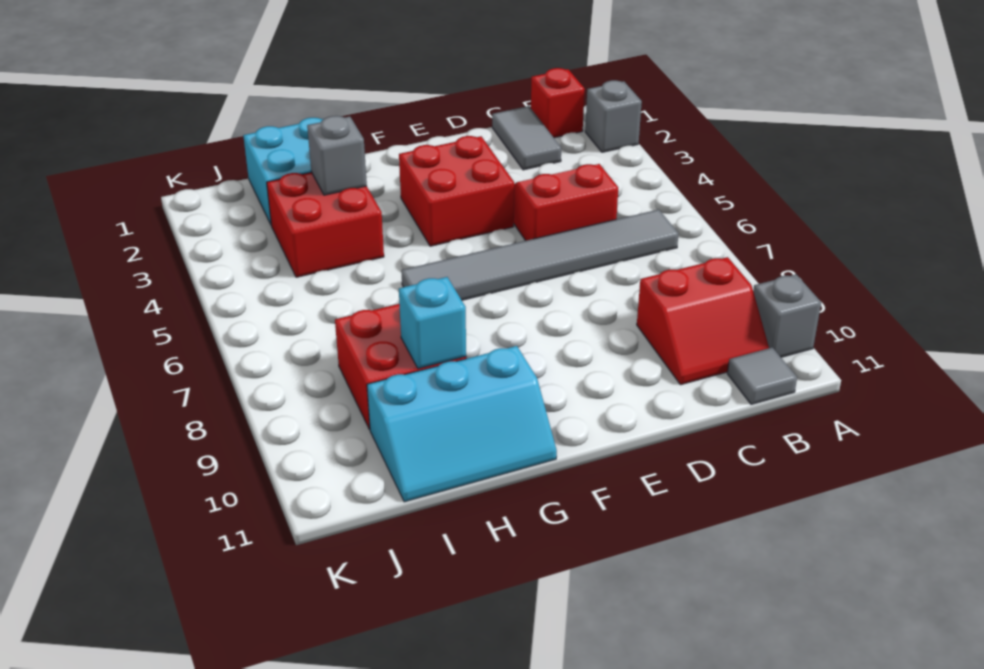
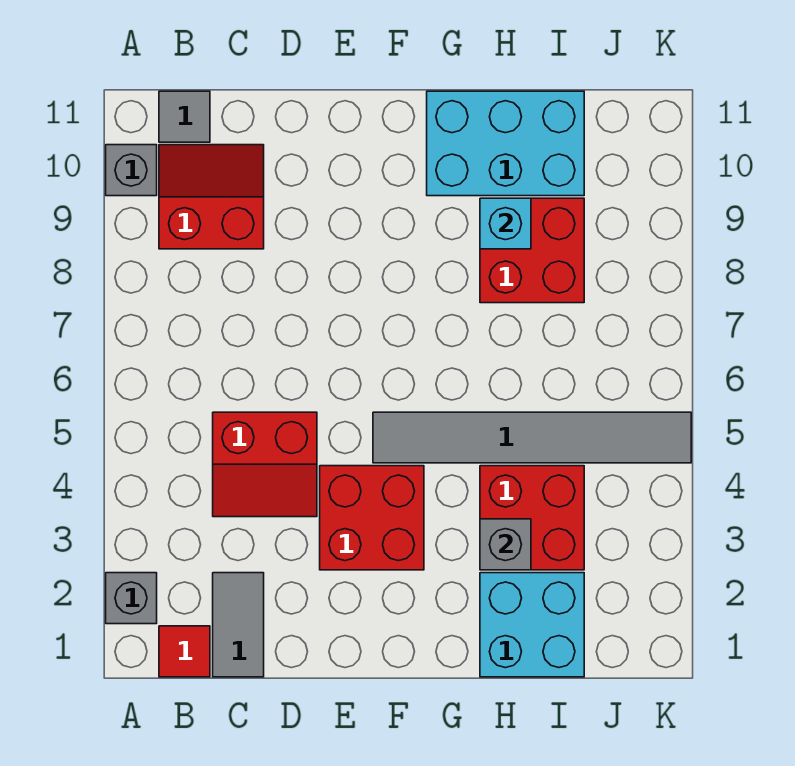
red brick B1 level 1 -> red tile B1 level 1
grey tile B6:G6 level 1 -> grey tile F5:K5 level 1
cyan slope G10:I11 level 1 top 10 -> cyan brick G10:I11 level 1

